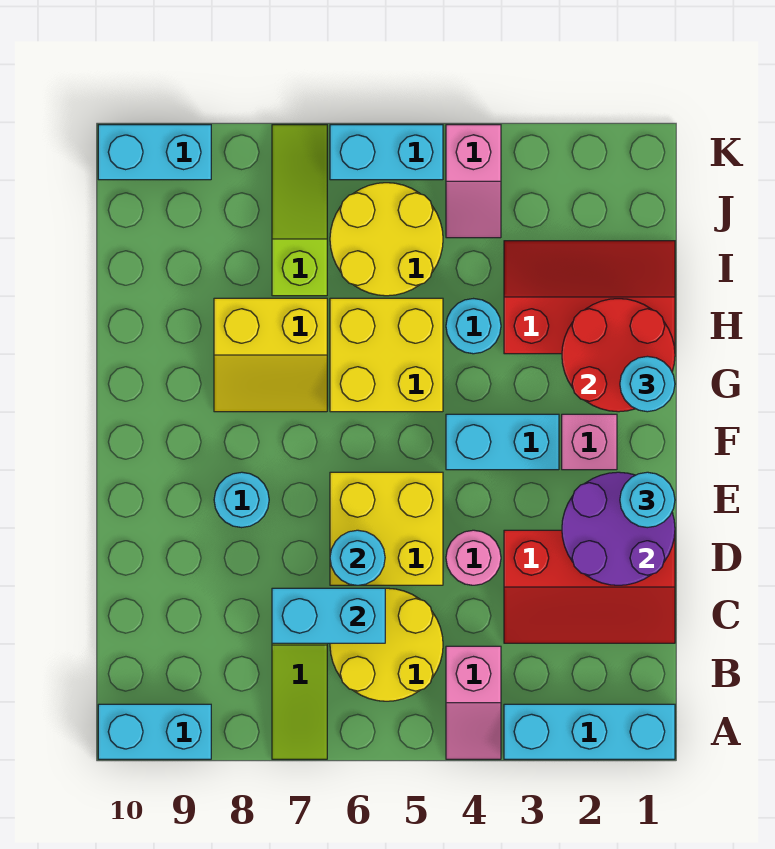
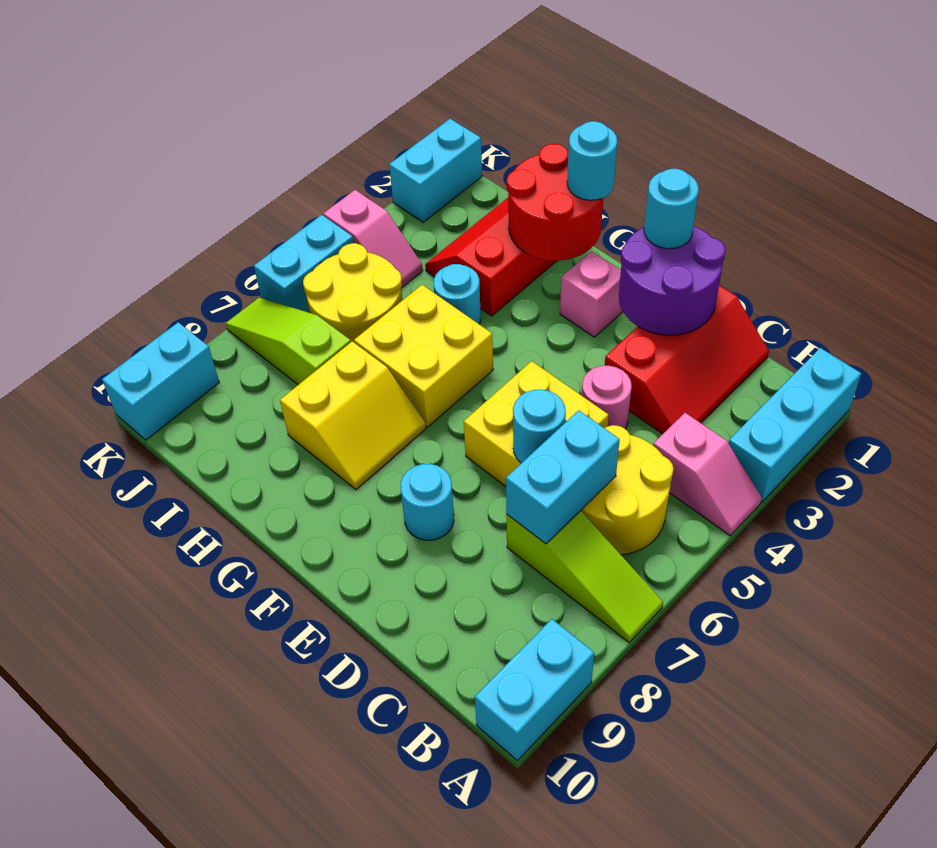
cyan brick F3:F4 level 1 -> cyan brick K1:K2 level 1

